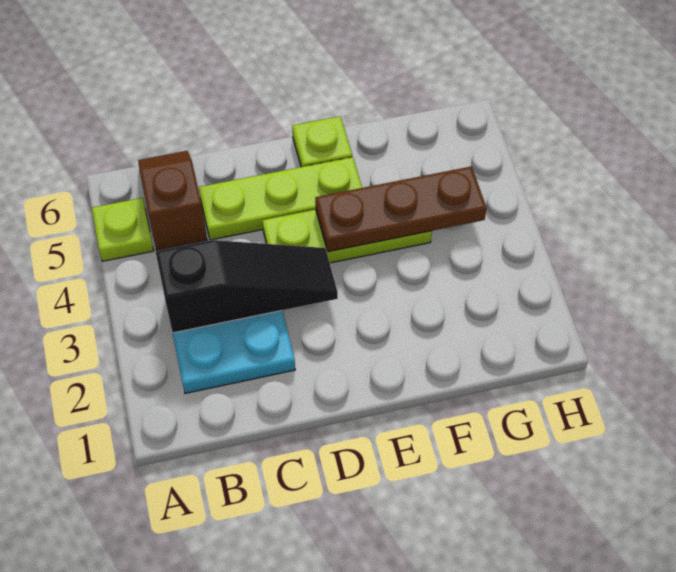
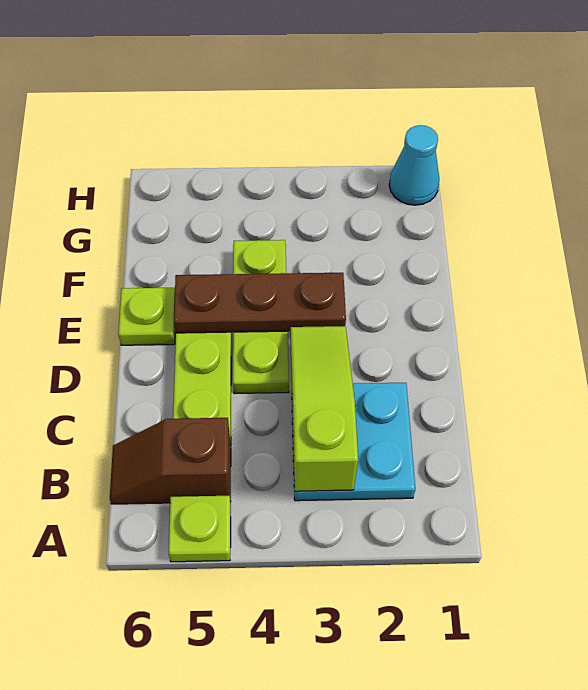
black slope B3:D3 level 2 top B -> lime slope B3:D3 level 2 top B
brown plate E4:G4 level 2 -> brown plate E3:E5 level 2
none -> cyan cone H1 level 1

